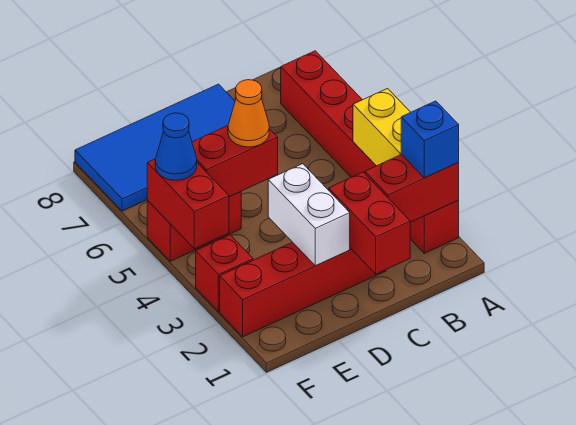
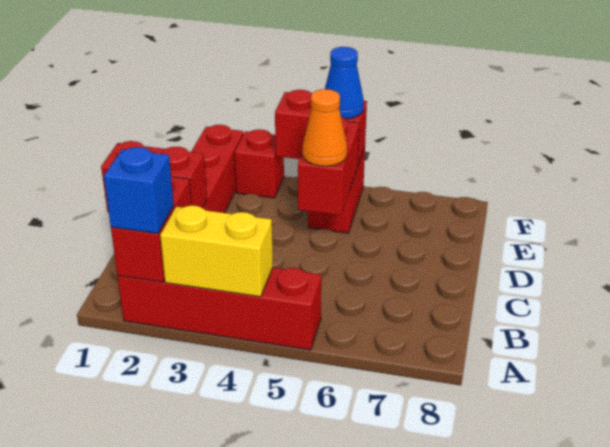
red brick A2:A7 level 1 -> red brick A2:A5 level 1
blue tile C7:F8 level 1 -> none
white brick D2:D3 level 2 -> none

